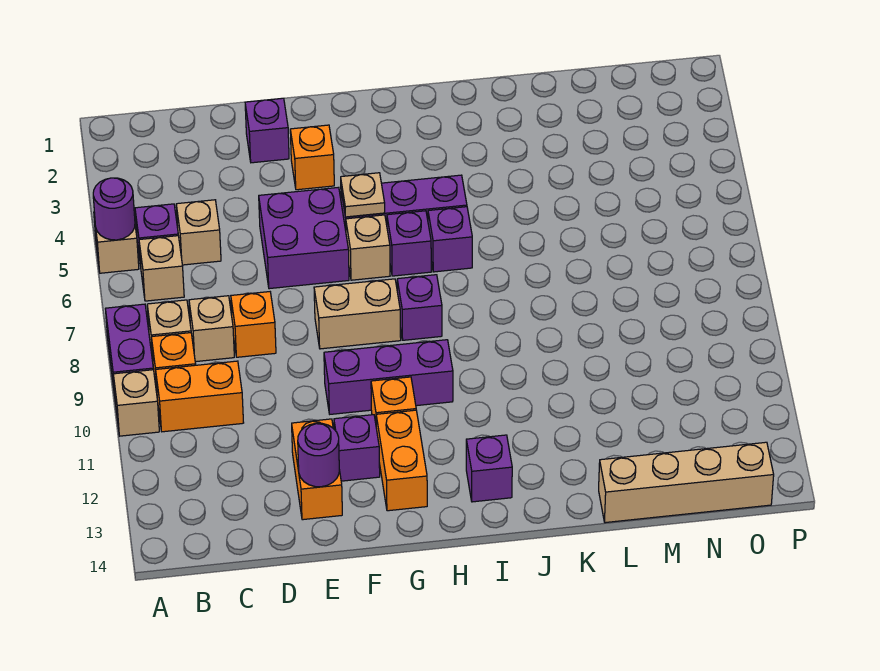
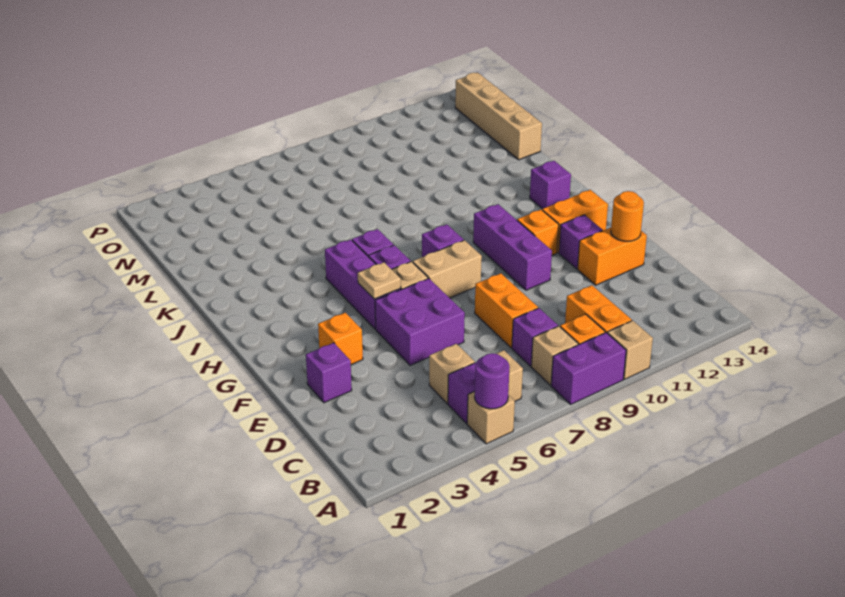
tan brick C8 level 1 -> purple brick C8 level 1
orange brick D8 level 1 -> orange brick D8:E8 level 1
purple round brick E13 level 2 -> orange round brick E13 level 2
tan brick F8:G8 level 1 -> tan brick G7:G8 level 1

